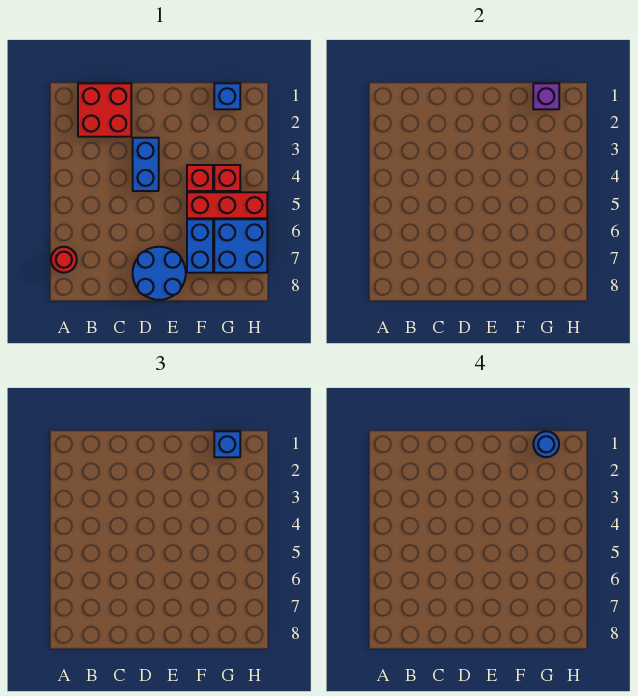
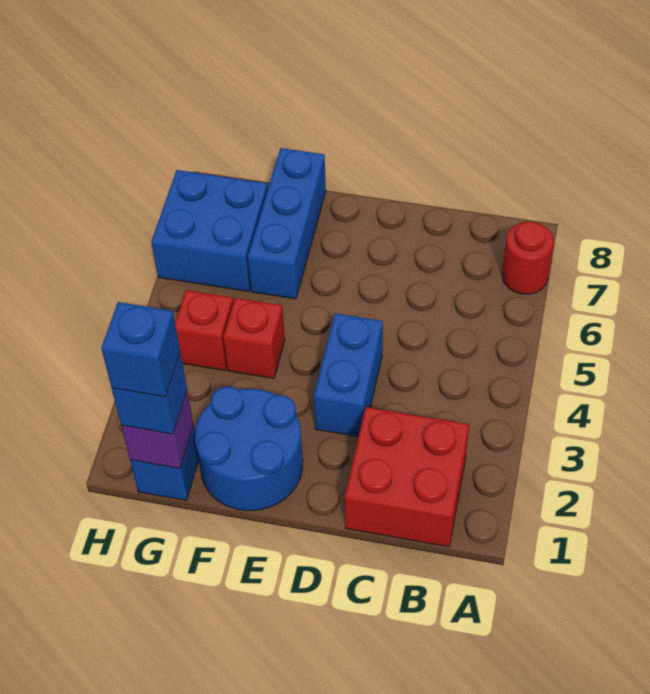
blue round brick D7:E8 level 1 -> blue round brick E1:F2 level 1
red brick F5:H5 level 1 -> none
blue brick F6:F7 level 1 -> blue brick F6:F8 level 1
blue round brick G1 level 4 -> blue brick G1 level 4

